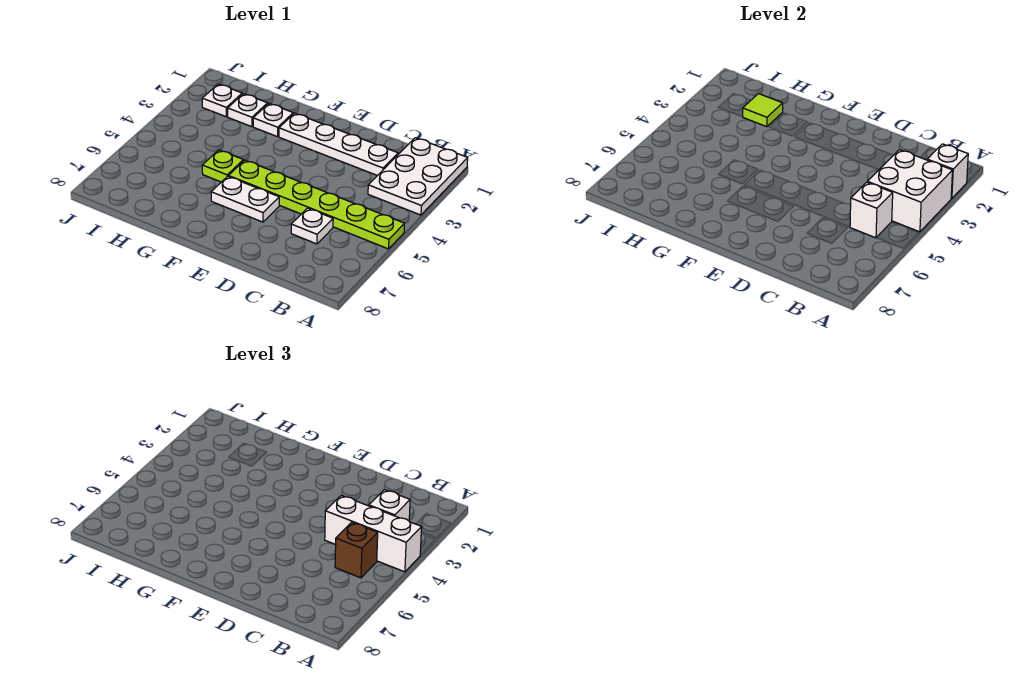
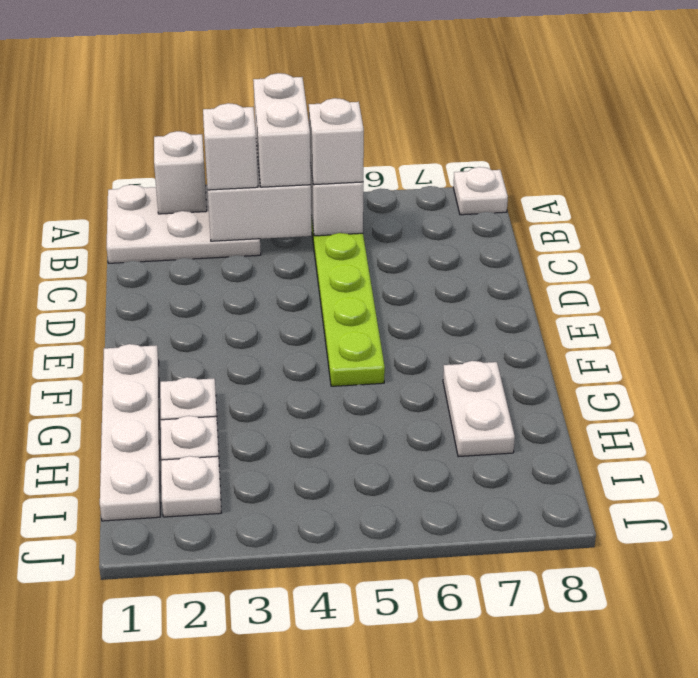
white brick A4:C4 level 3 -> white brick A4:B4 level 3
brown brick B5 level 3 -> white brick B5 level 3
white plate C2:F2 level 1 -> white plate F1:I1 level 1
white plate C6 level 1 -> white plate A8 level 1
white plate E6:F6 level 1 -> white plate G7:H7 level 1
lime plate G5 level 1 -> none
lime tile H2 level 2 -> none

